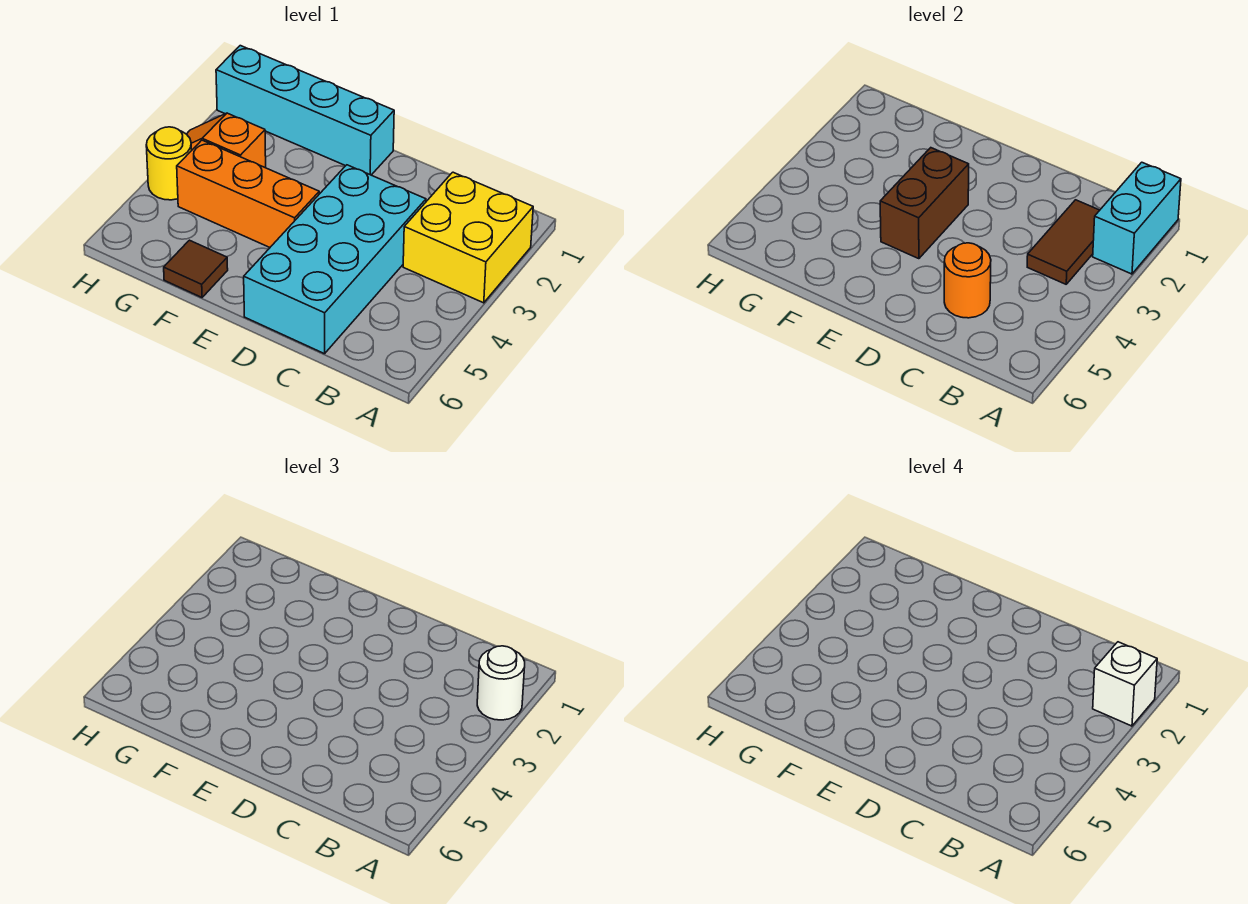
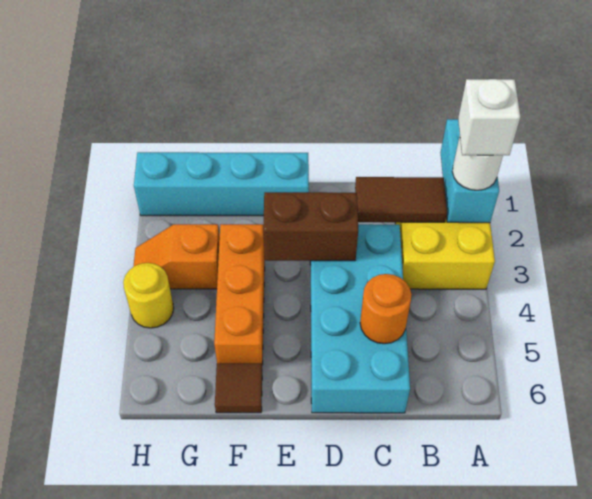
brown tile B2:B3 level 2 -> brown tile B2:C2 level 2
brown brick E3:E4 level 2 -> brown brick D3:E3 level 2
orange brick E4:G4 level 1 -> orange brick F3:F5 level 1

